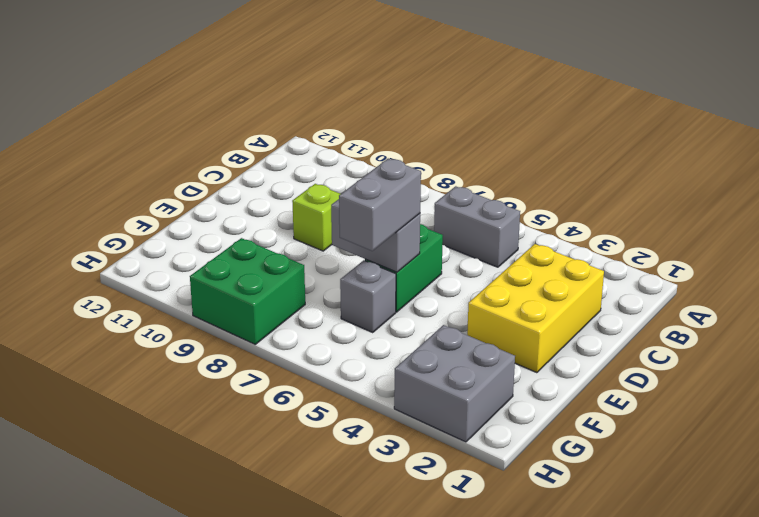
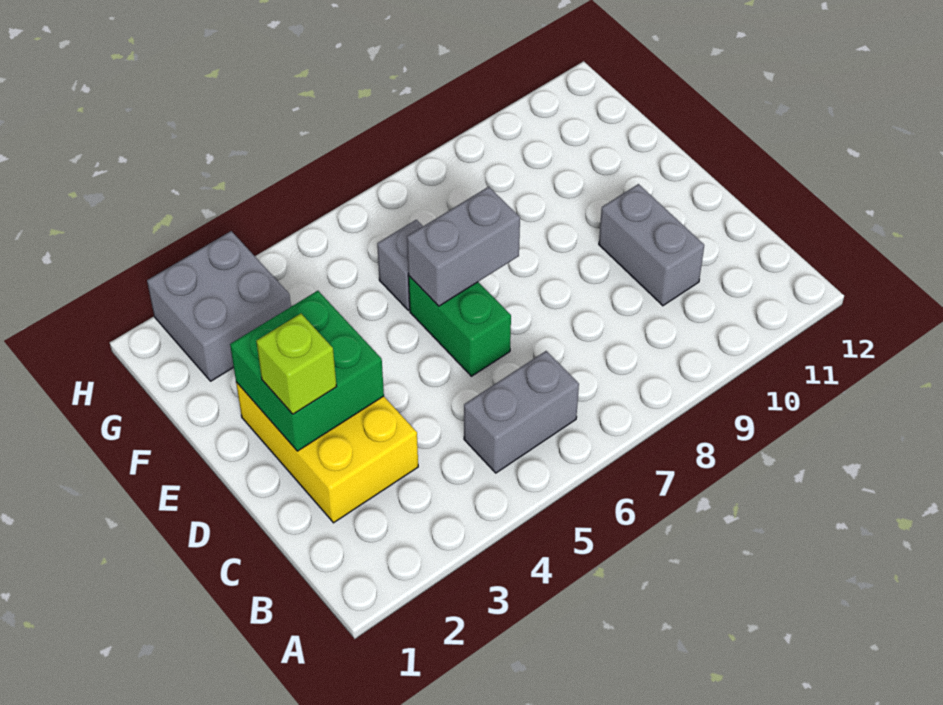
lime brick D9 level 1 -> lime brick D2 level 3
grey brick E6:F6 level 3 -> grey brick C10:D10 level 1
green brick G8:H9 level 1 -> green brick D2:E3 level 2

